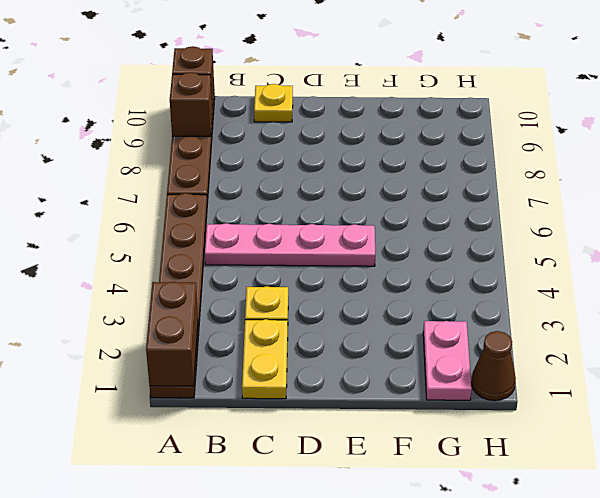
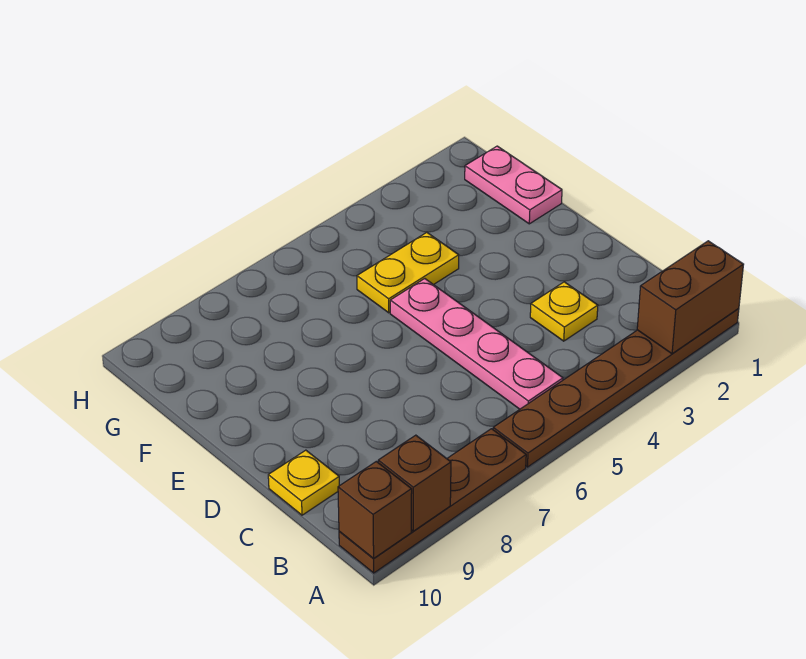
yellow plate C1:C2 level 1 -> yellow plate F4:F5 level 1
pink plate G1:G2 level 1 -> pink plate F1:G1 level 1
brown cone H1 level 1 -> none

